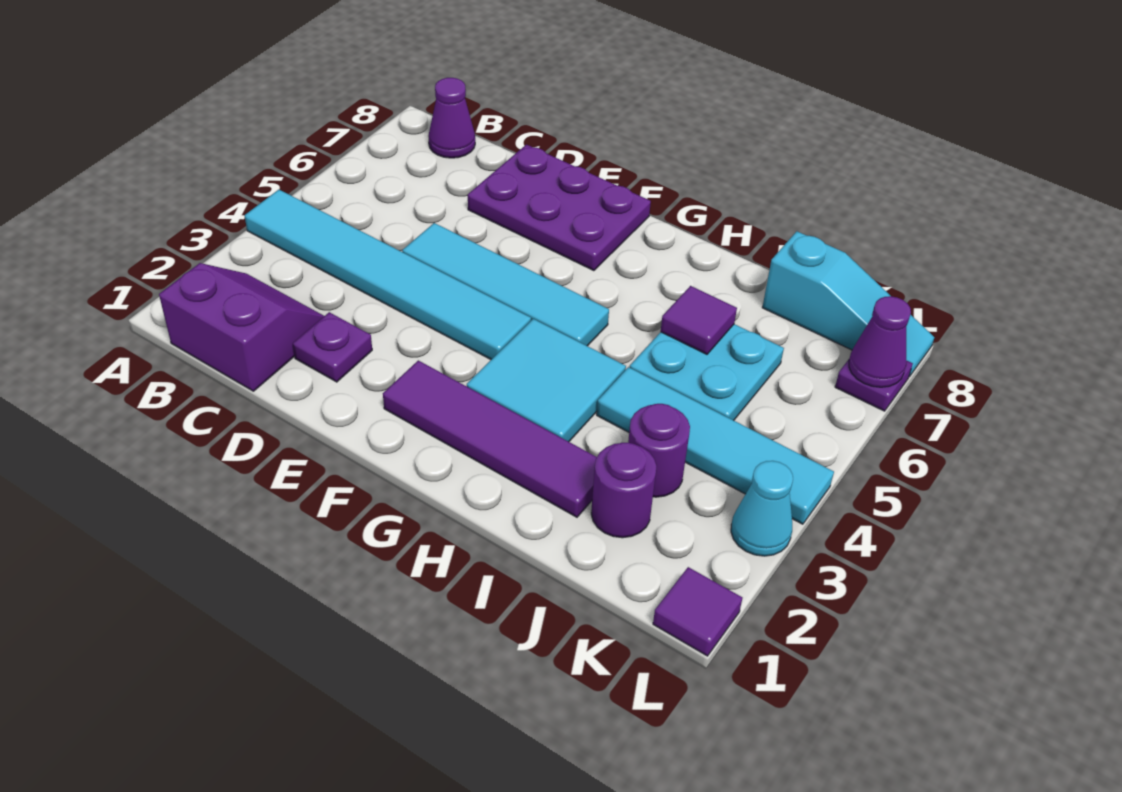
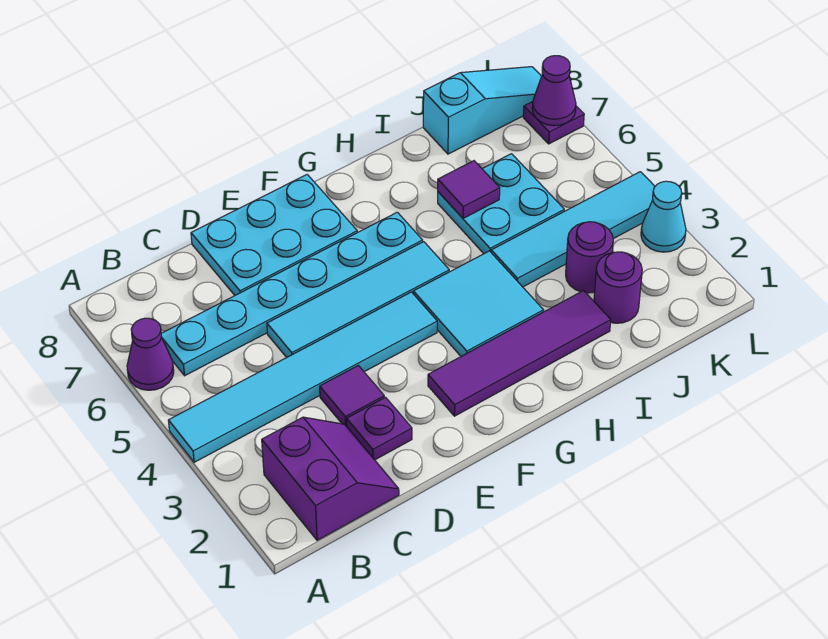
purple slope B1:C2 level 1 top 1 -> purple slope B1:C2 level 1 top B
none -> cyan plate B6:G6 level 1
purple cone B8 level 1 -> purple cone A6 level 1
purple plate D7:F8 level 1 -> cyan plate D7:F8 level 1
purple tile L1 level 1 -> purple tile D3 level 1

